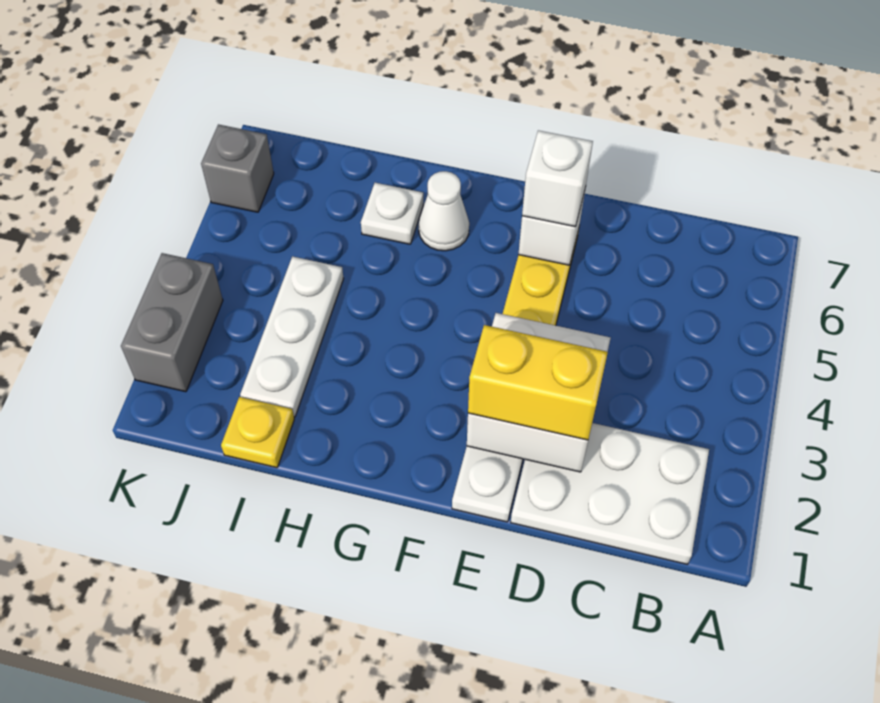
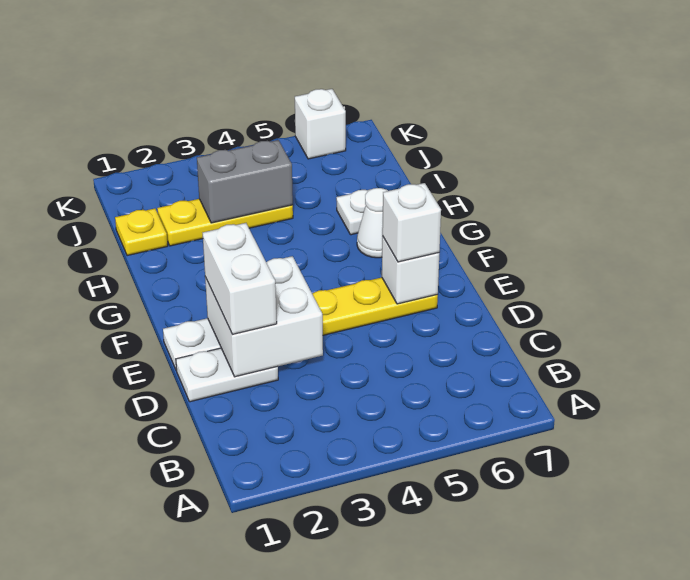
white plate B1:D2 level 1 -> white plate D1:D2 level 1
yellow brick D2:E2 level 3 -> white brick D2:E2 level 3
white plate I2:I4 level 1 -> yellow plate I2:I4 level 1
grey brick K2:K3 level 1 -> grey brick I3:I4 level 2
grey brick K6 level 1 -> white brick K6 level 1

